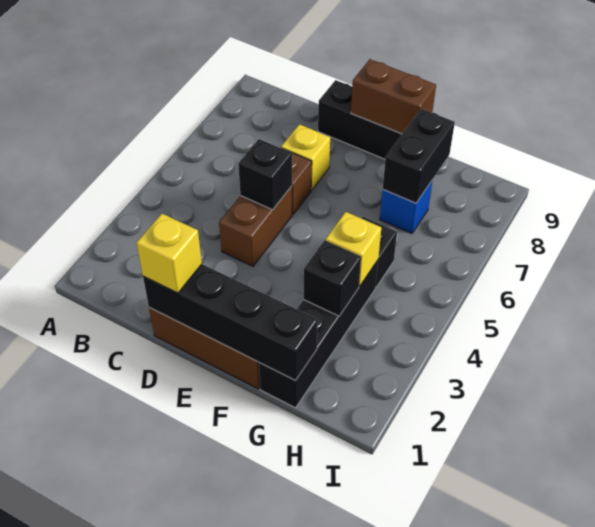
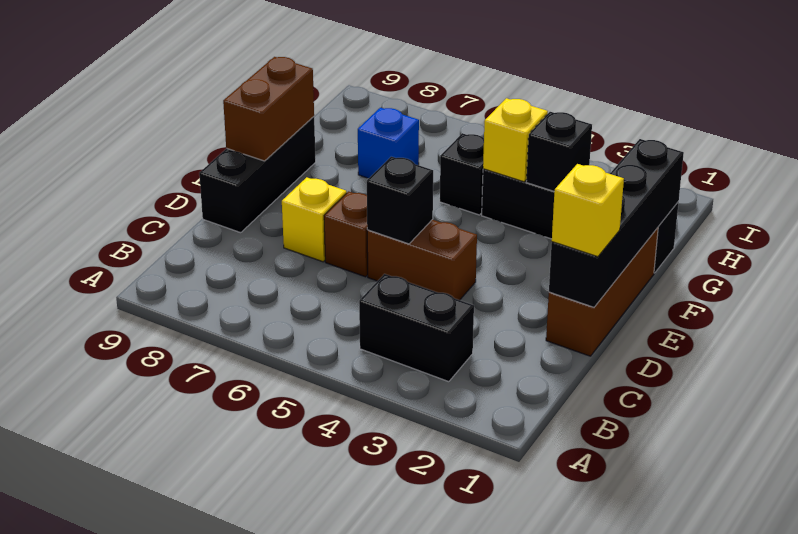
black brick G7:G8 level 2 -> black brick B3:B4 level 1

